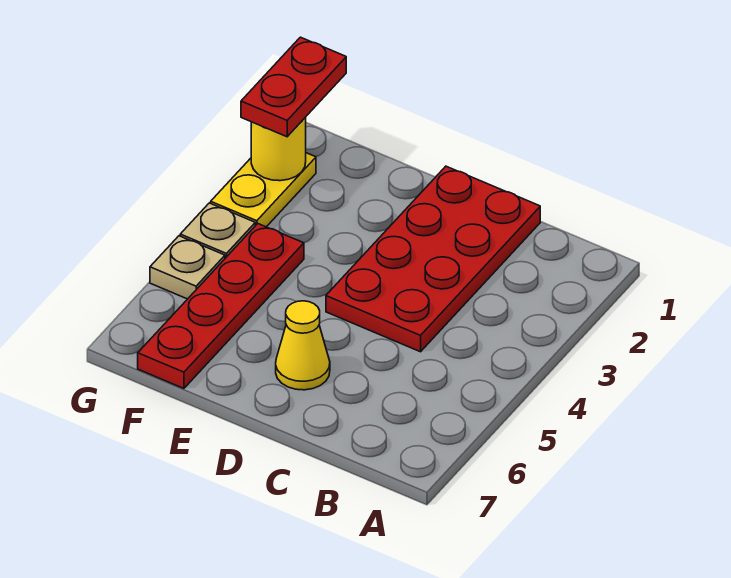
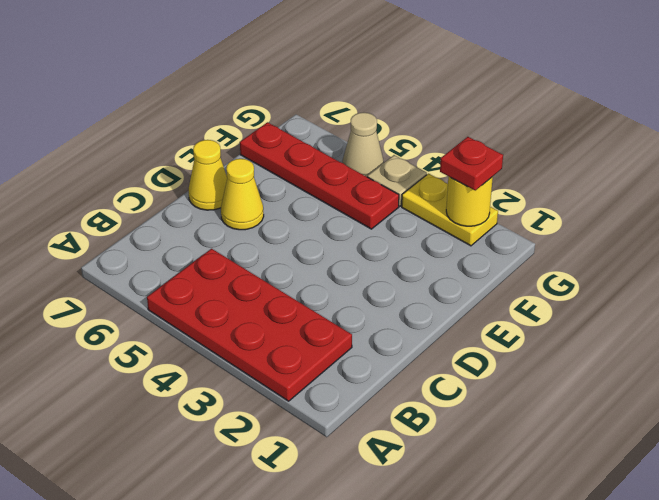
red plate C1:D4 level 1 -> red plate A2:B5 level 1
none -> yellow cone D7 level 1
red plate G1:G2 level 3 -> red plate G2 level 3
tan plate G5 level 1 -> tan cone G5 level 1

